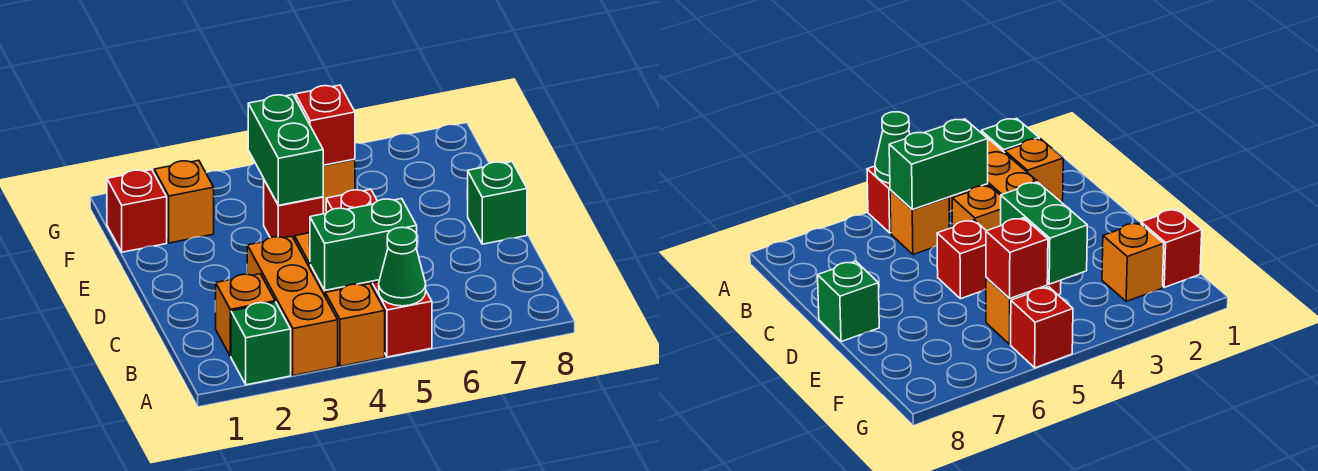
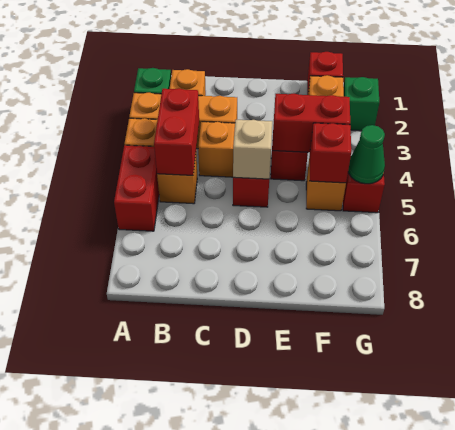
red brick A5 level 1 -> red brick A5:A6 level 1
green cone A5 level 2 -> green cone G5 level 2
green brick B4:B5 level 2 -> red brick B4:B5 level 2
none -> tan brick D5 level 2
green brick D8 level 1 -> green brick G2 level 1
green brick E4:F4 level 2 -> red brick E4:F4 level 2

